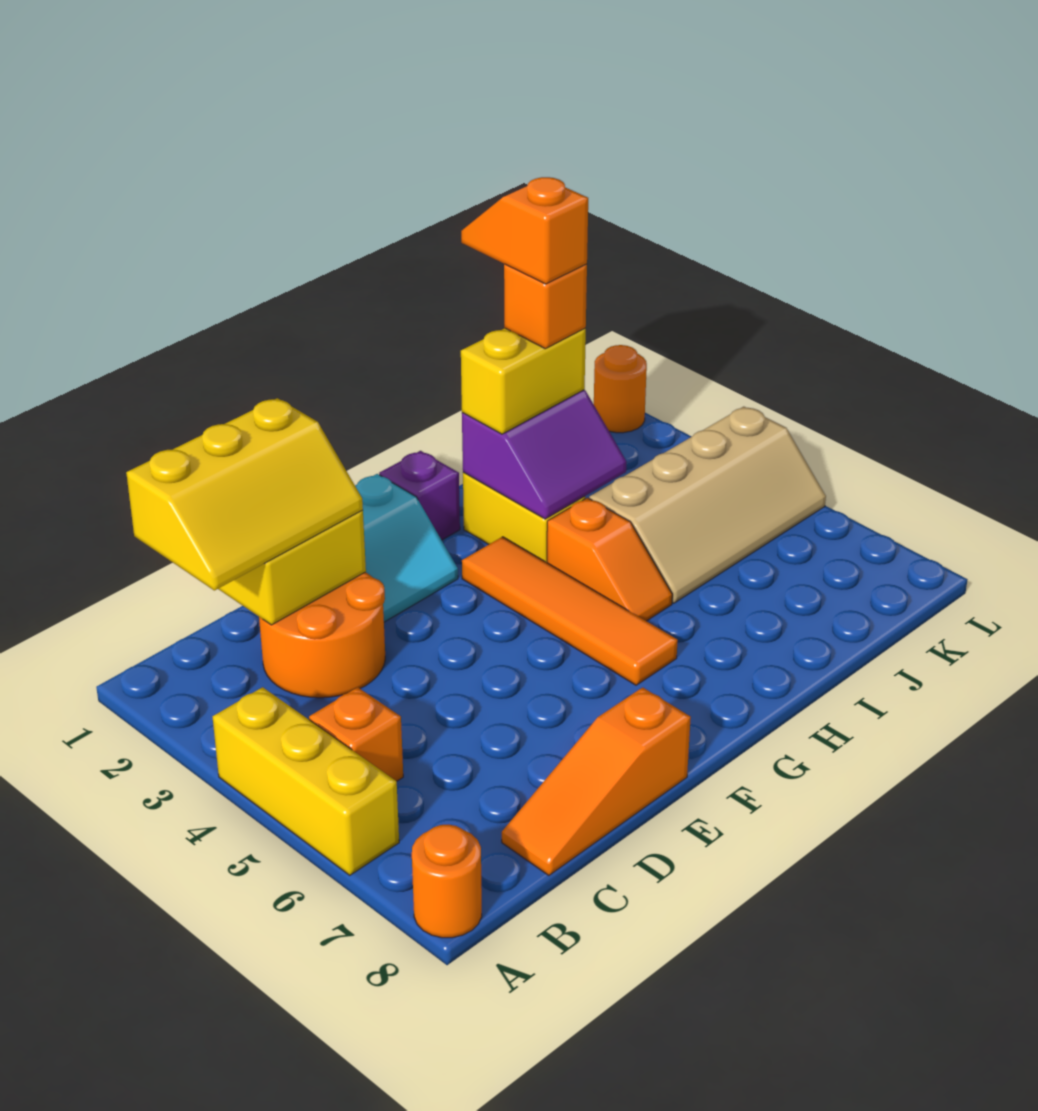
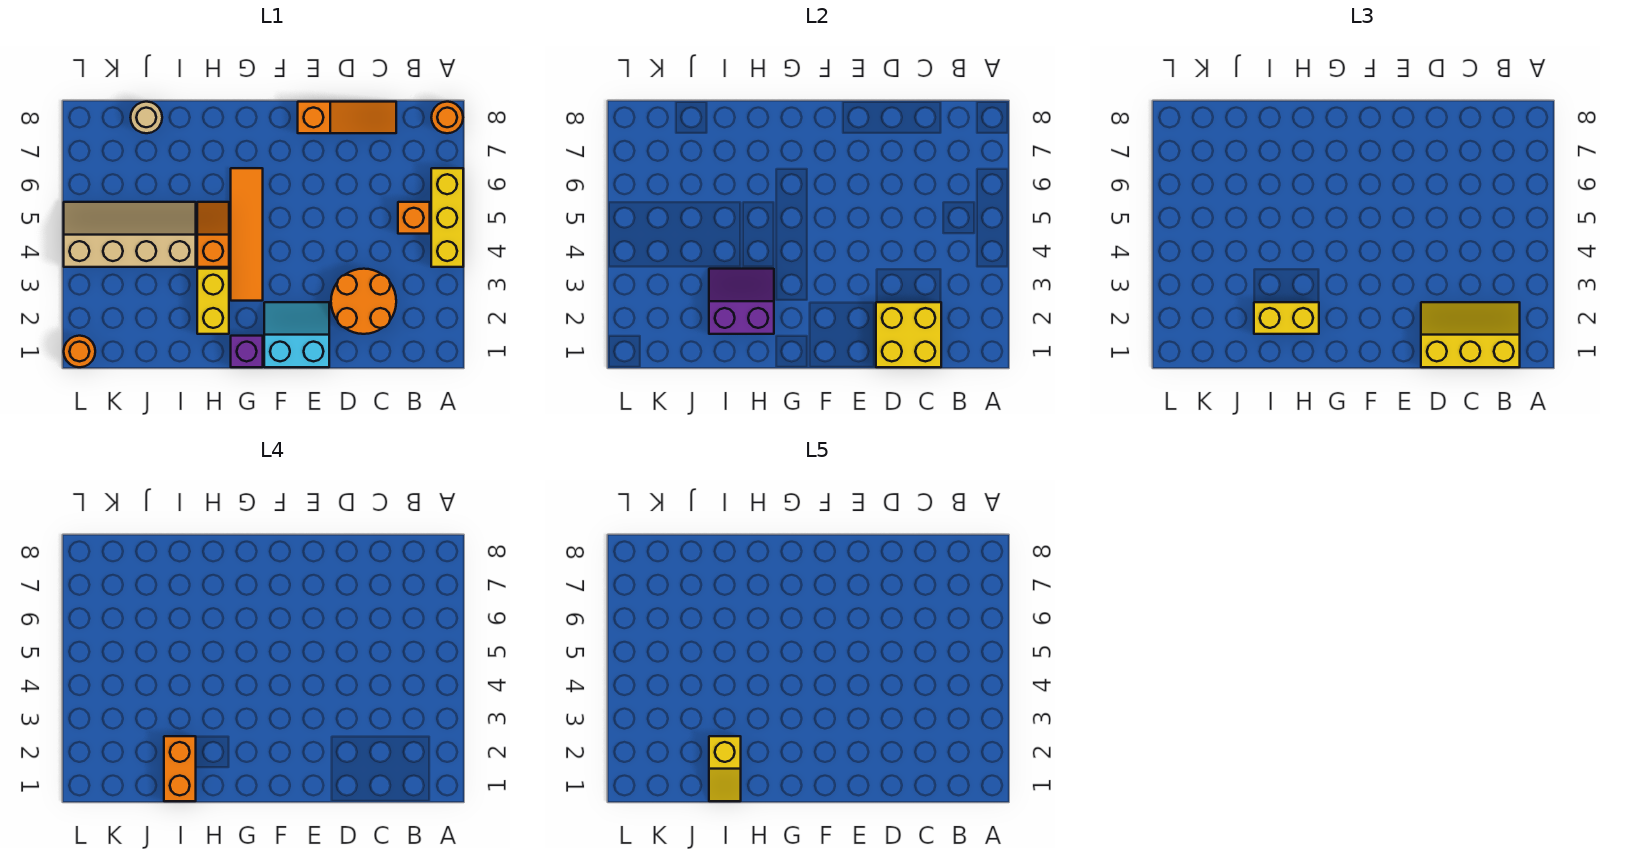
orange slope I1:I2 level 5 top 2 -> yellow slope I1:I2 level 5 top 2
orange brick I2 level 4 -> orange brick I1:I2 level 4
none -> tan round brick J8 level 1

